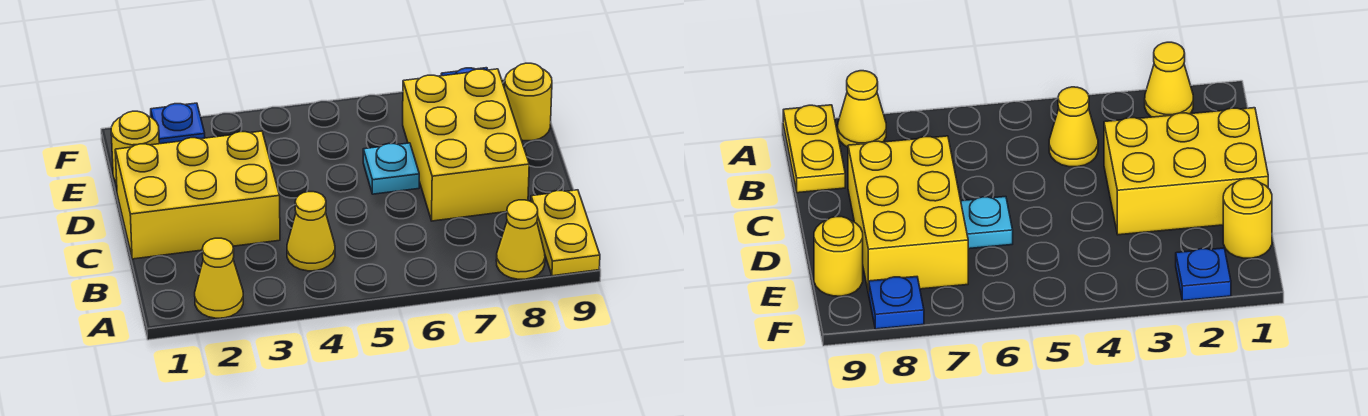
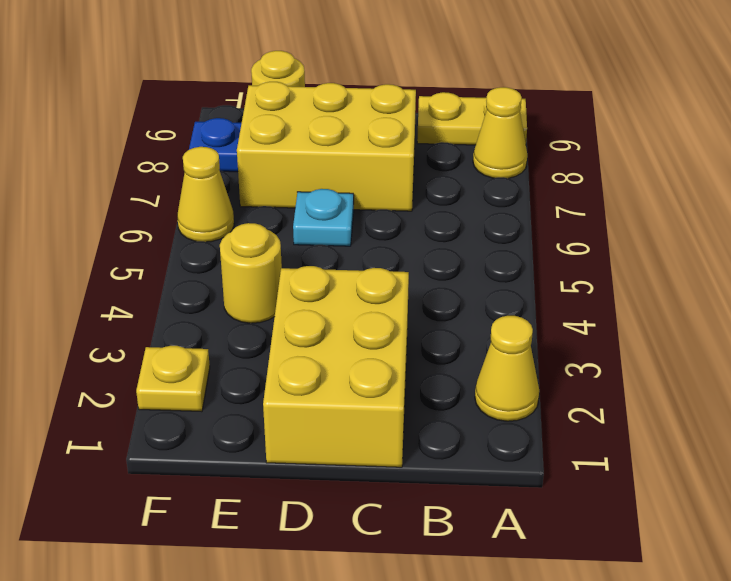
yellow cone B4 level 1 -> yellow cone F6 level 1
yellow round brick E1 level 1 -> yellow round brick E4 level 1
blue plate F2 level 1 -> yellow plate F2 level 1

